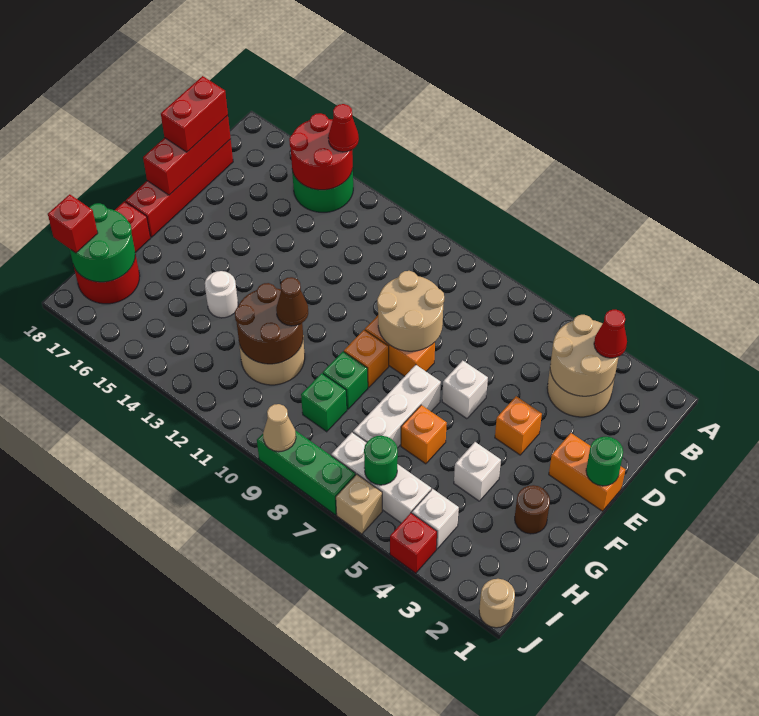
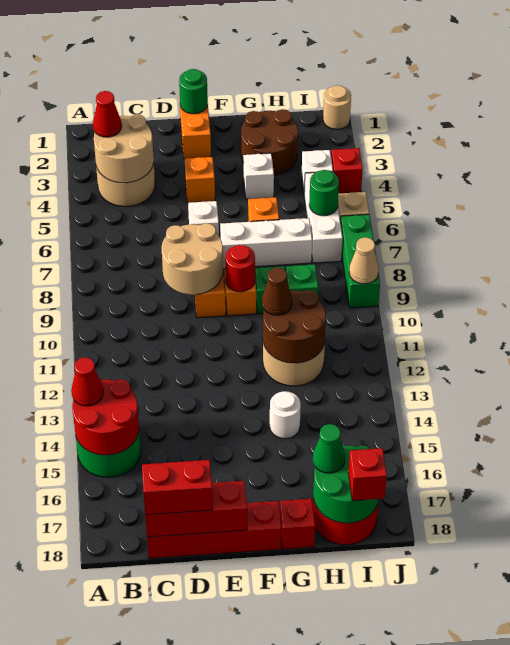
none -> red round brick F9 level 2
brown round brick G2 level 1 -> brown round brick G2:H3 level 1
none -> green cone H17 level 3

